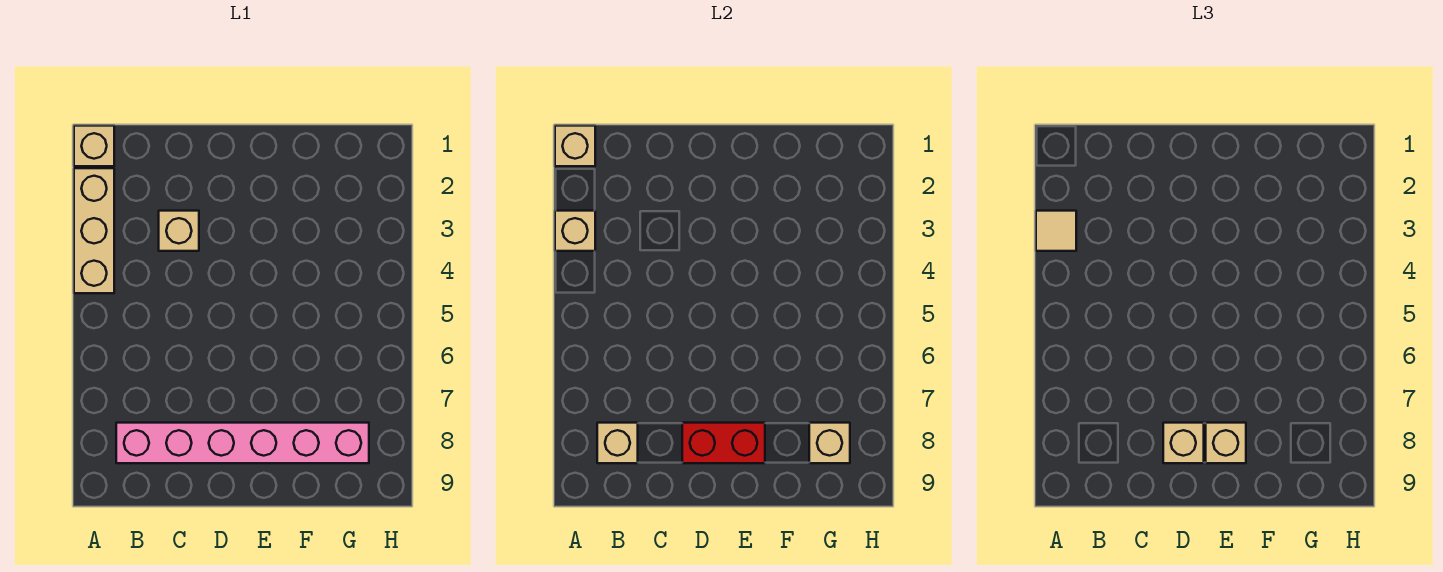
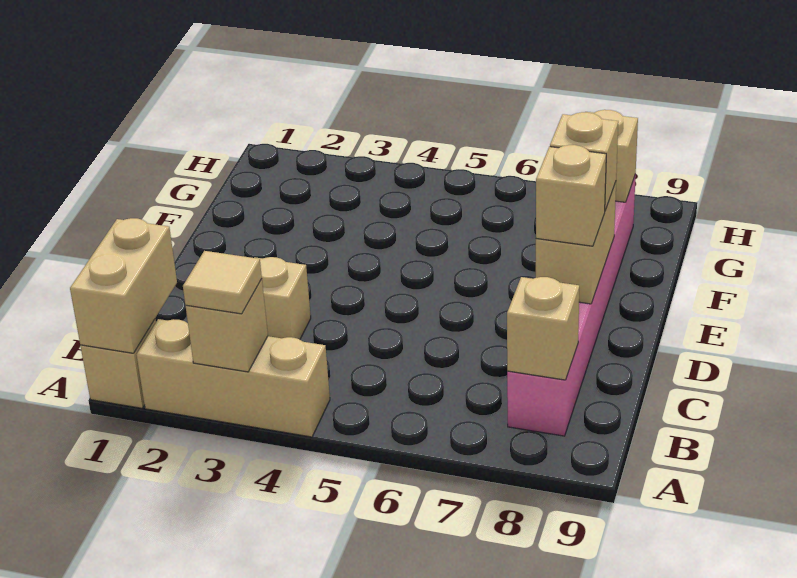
tan brick A1 level 2 -> tan brick A1:B1 level 2
red brick D8:E8 level 2 -> tan brick D8:E8 level 2

